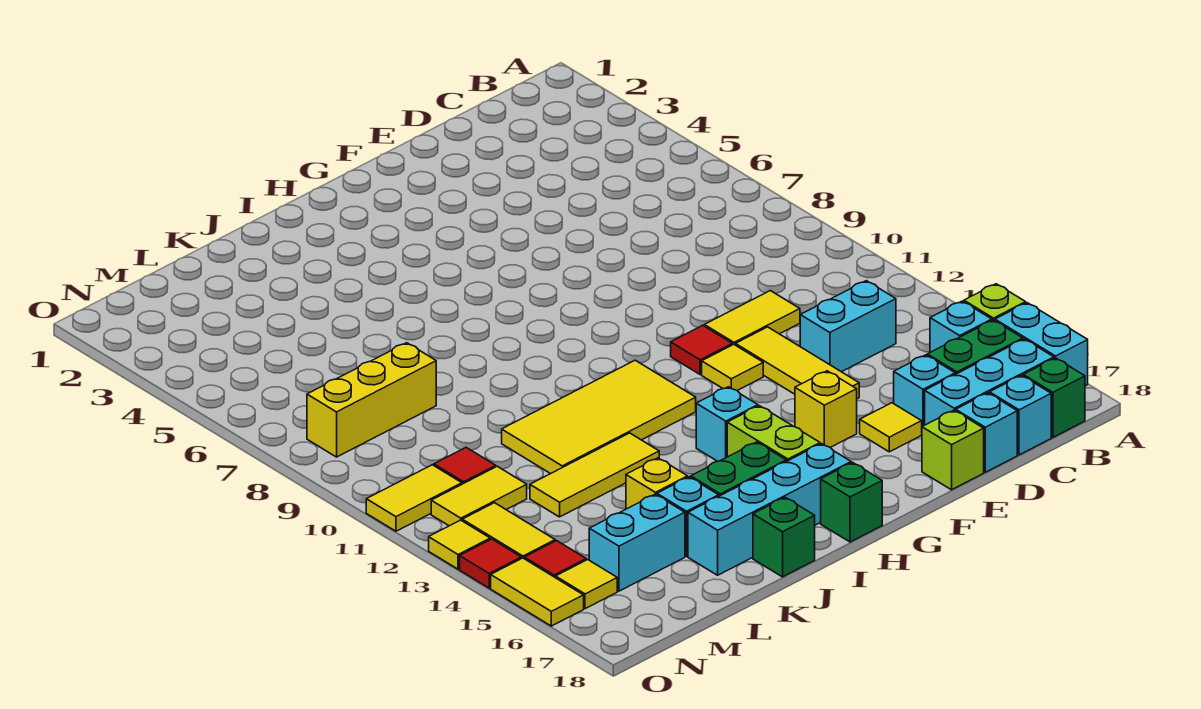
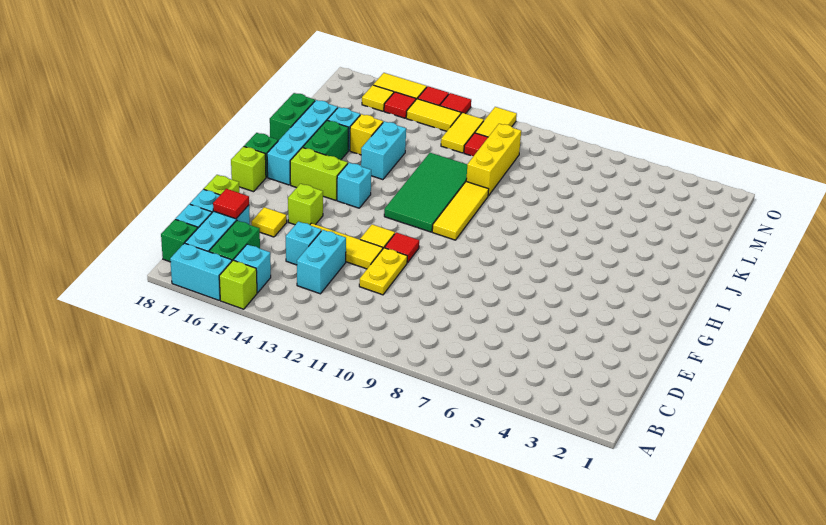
yellow tile D11:E11 level 1 -> yellow plate D11:E11 level 1
cyan brick D16 level 1 -> cyan brick D14 level 1
none -> red tile D17 level 2
yellow brick F15 level 1 -> lime brick F15 level 1
none -> lime brick G18 level 1
yellow tile H11:K12 level 1 -> green tile H11:K12 level 1
yellow tile J13:L13 level 1 -> yellow tile H10:J10 level 1
green brick J18 level 1 -> green brick J18:K18 level 1
yellow brick L8:N8 level 1 -> yellow brick K10:M10 level 1
cyan brick L16:M16 level 1 -> cyan brick J14:K14 level 1
yellow tile O13 level 1 -> red tile O13 level 1

